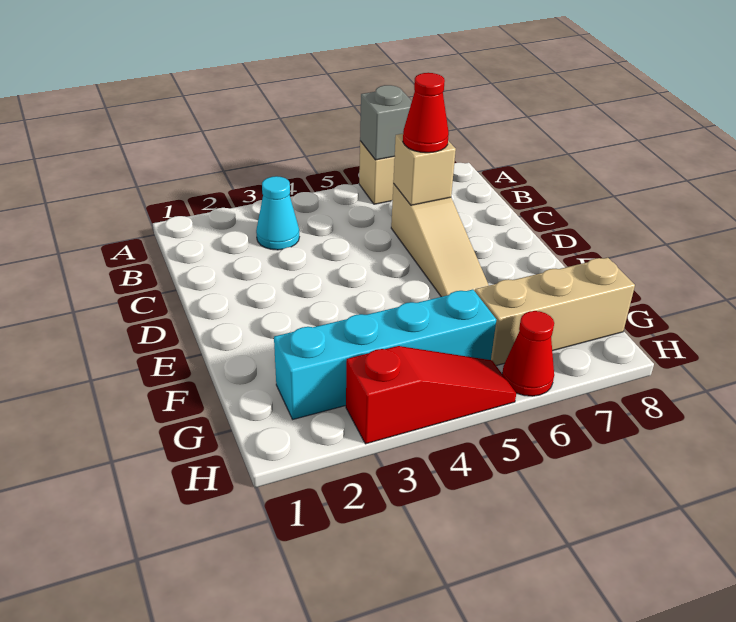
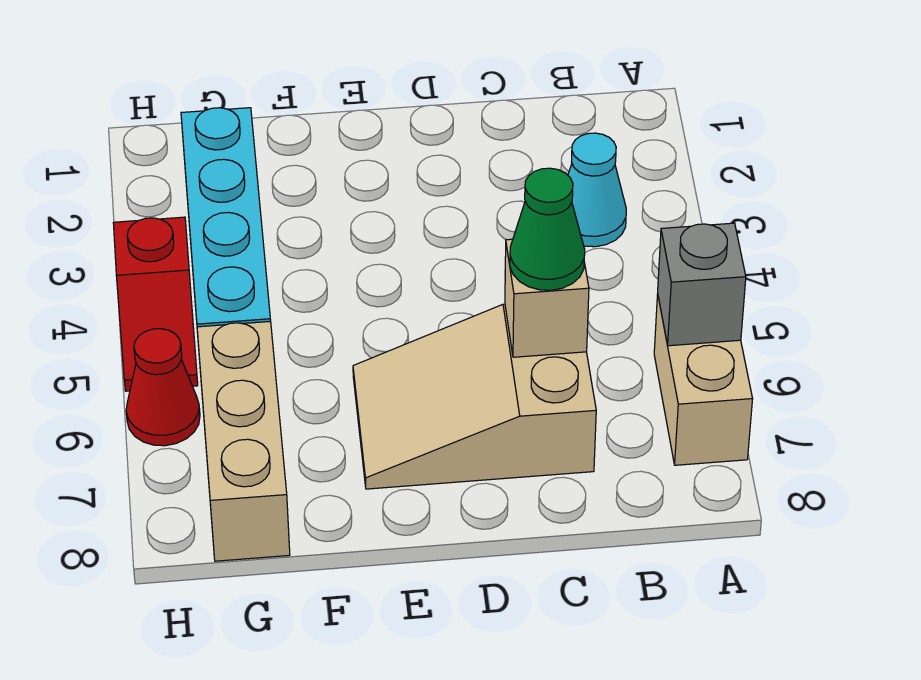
tan slope C6:E6 level 1 top C -> tan slope C6:E7 level 1 top C
red cone C6 level 3 -> green cone C6 level 3
red slope H3:H5 level 1 top 3 -> red slope H4:H5 level 1 top 4

